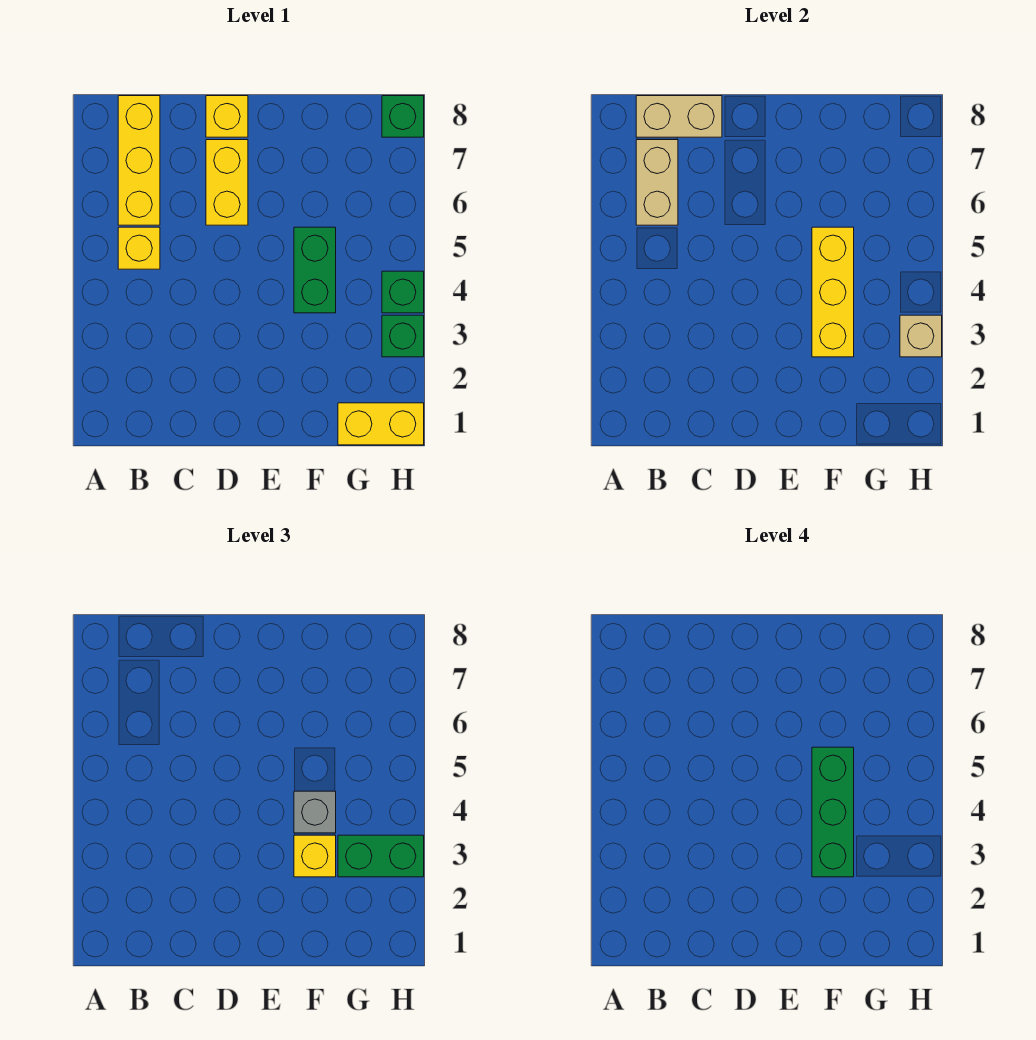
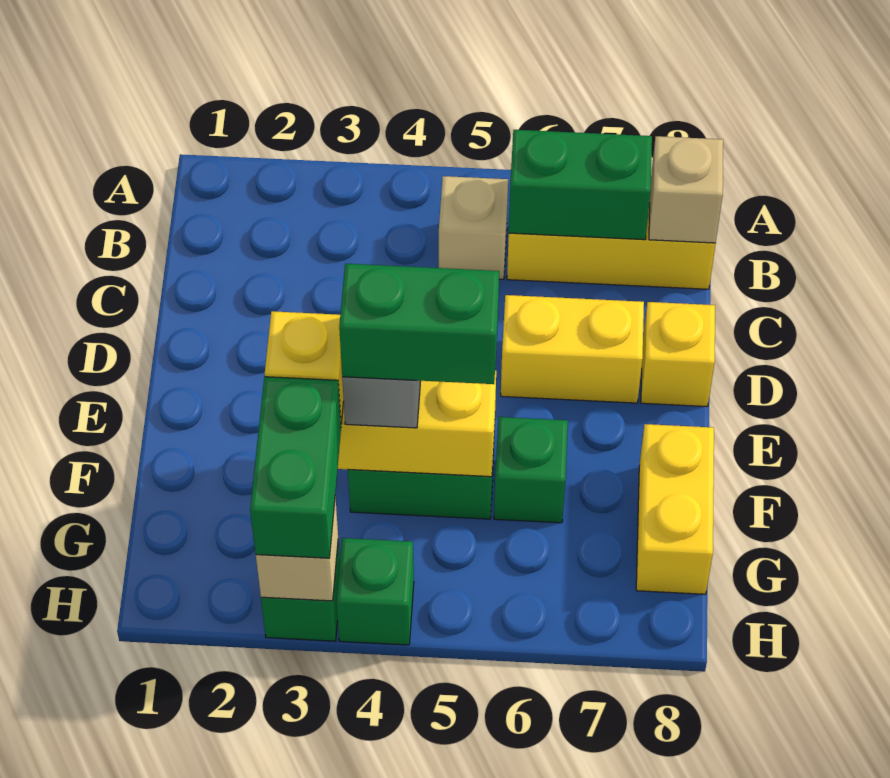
yellow brick B5 level 1 -> tan brick B5 level 1
tan brick B6:B7 level 2 -> green brick B6:B7 level 2
tan brick B8:C8 level 2 -> tan brick B8 level 2
green brick F3:F5 level 4 -> green brick F4:F5 level 4
yellow brick G1:H1 level 1 -> yellow brick F8:G8 level 1
green brick H8 level 1 -> green brick F6 level 1

